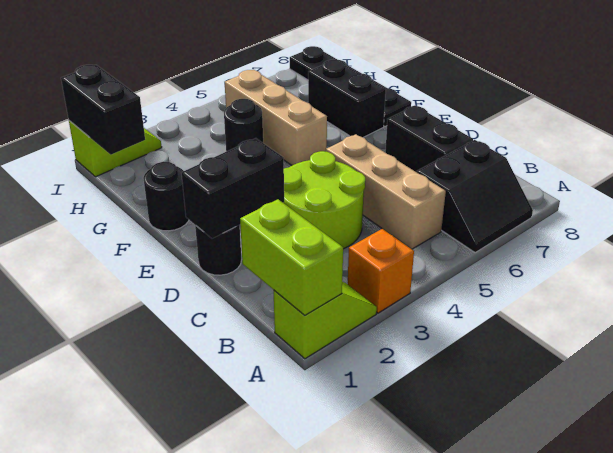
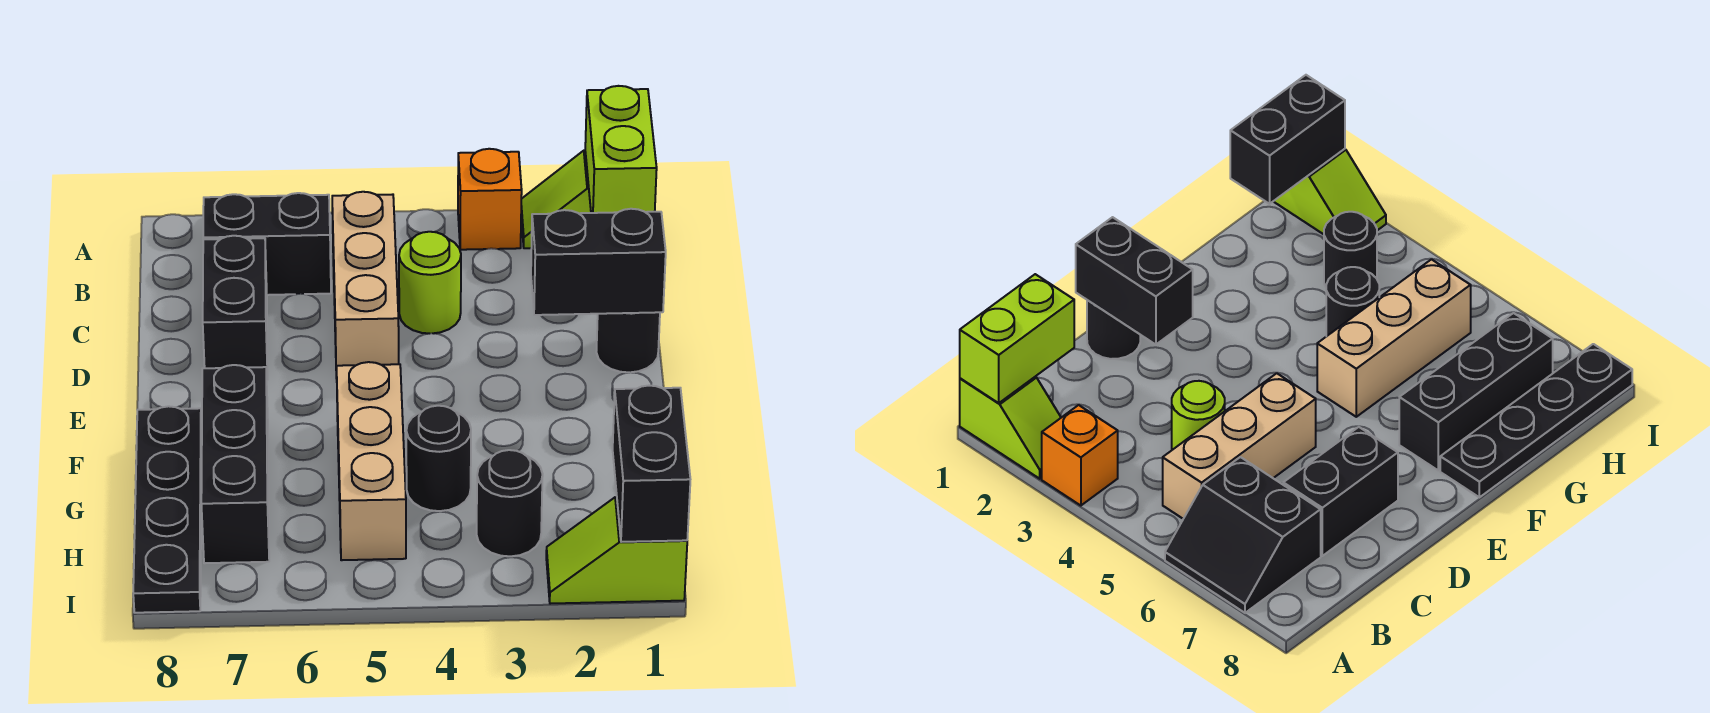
lime round brick C3:D4 level 1 -> lime round brick C4 level 1
black round brick F1 level 1 -> black round brick H3 level 1
black brick F7:G7 level 1 -> black brick F7:H7 level 1

